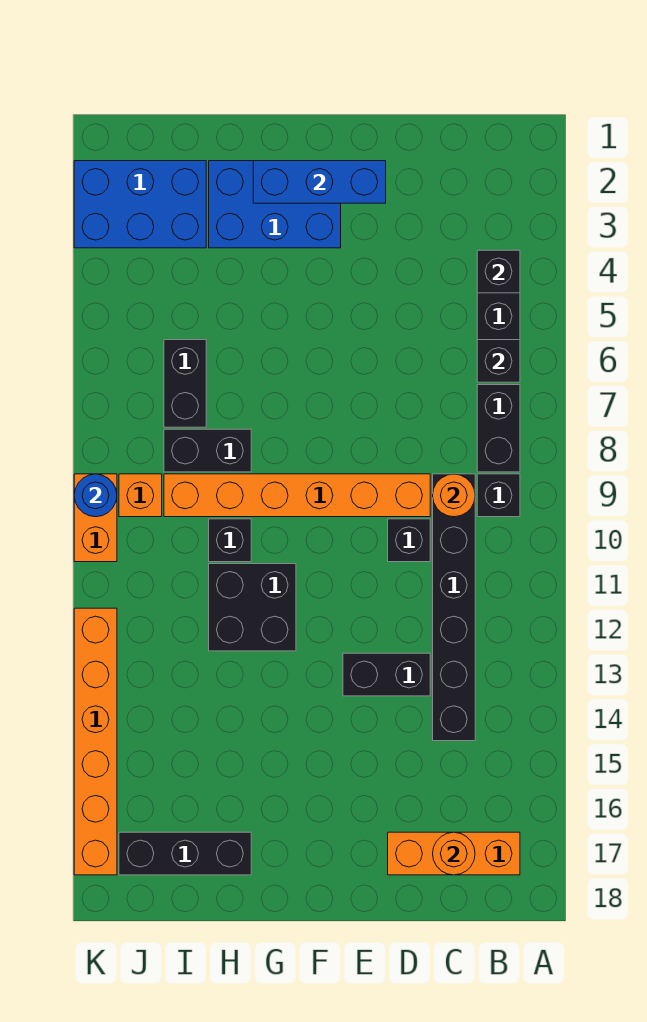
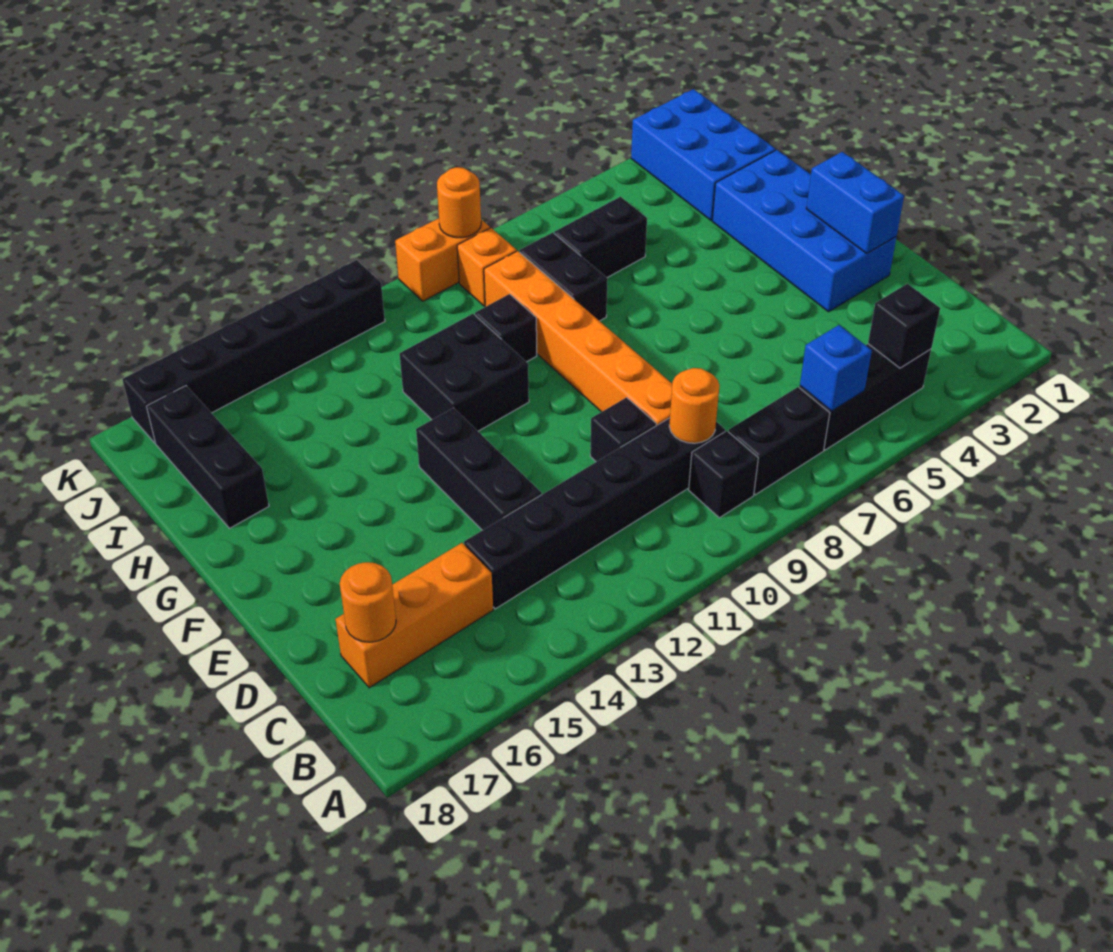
black brick B6 level 2 -> blue brick B6 level 2
orange brick B17:D17 level 1 -> orange brick C15:C17 level 1
black brick D13:E13 level 1 -> black brick D13:F13 level 1
blue brick E2:G2 level 2 -> blue brick E2:F2 level 2
blue brick F2:H3 level 1 -> blue brick E2:H3 level 1
blue round brick K9 level 2 -> orange round brick K9 level 2
orange brick K12:K17 level 1 -> black brick K12:K17 level 1

